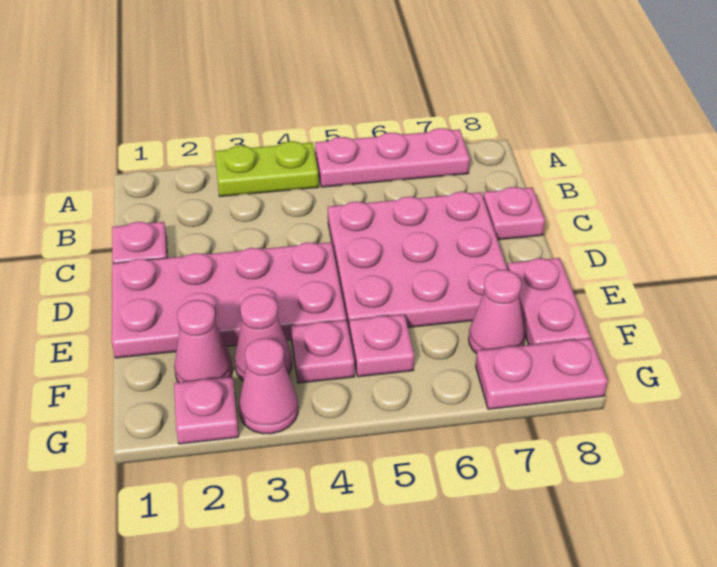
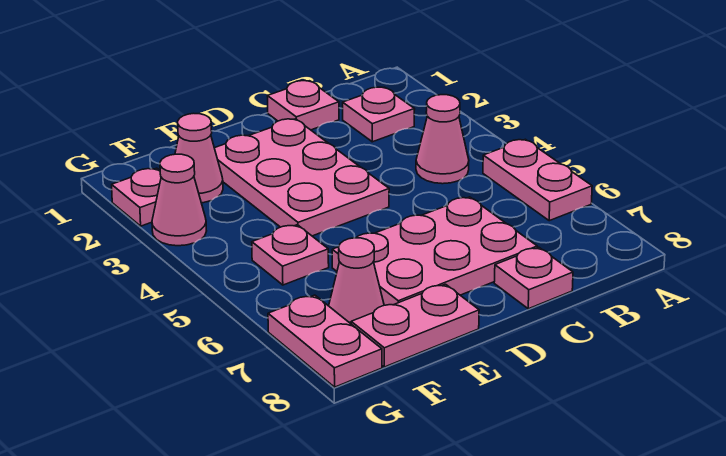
lime plate A3:A4 level 1 -> none
pink plate A5:A7 level 1 -> pink plate A5:A6 level 1
pink plate C5:E7 level 1 -> pink plate C6:E7 level 1
pink plate D1:E4 level 1 -> pink plate D2:E4 level 1
pink cone F3 level 1 -> pink cone B4 level 1
pink plate F4 level 1 -> pink plate B2 level 1

